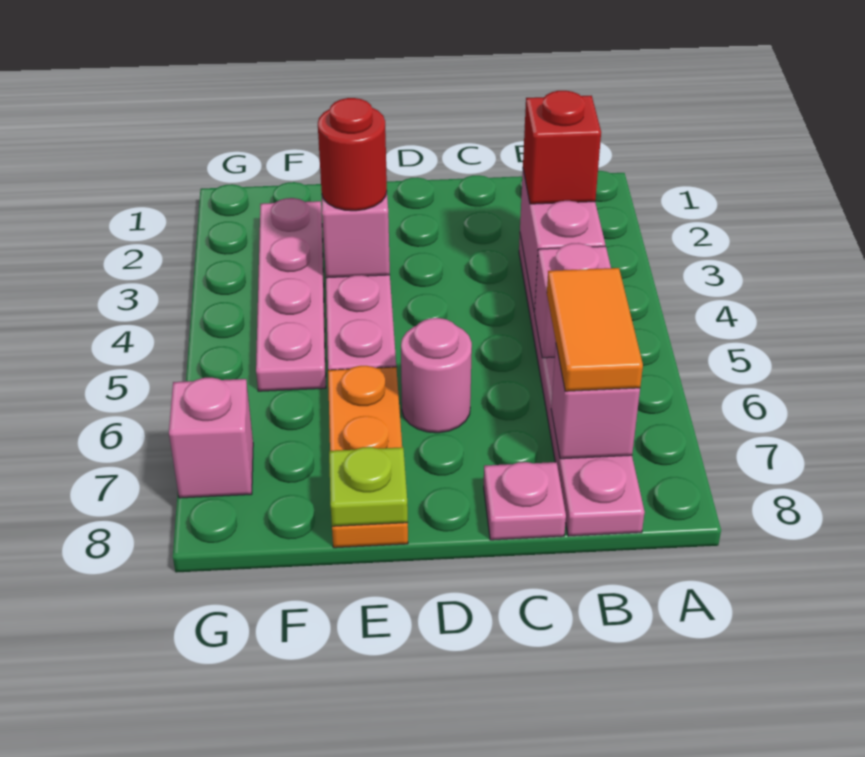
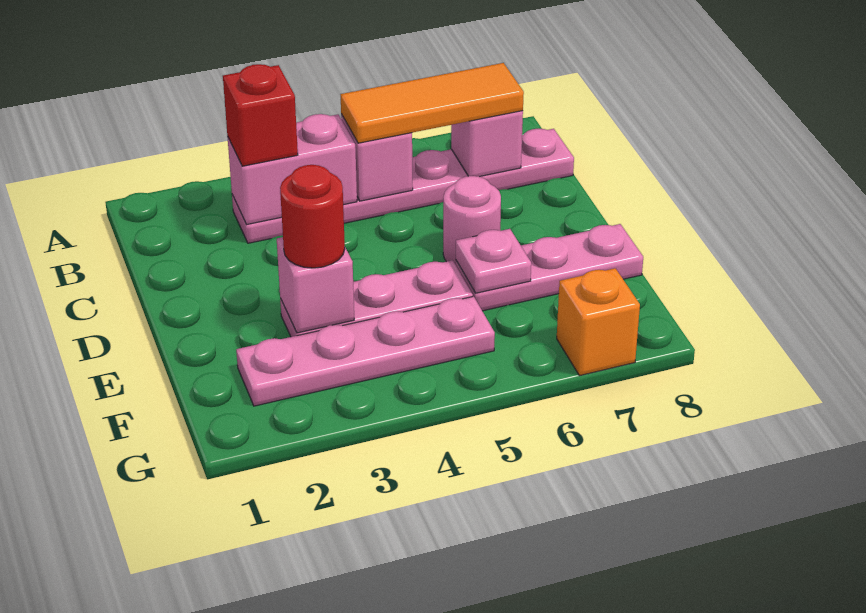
orange tile B6:B7 level 3 -> orange tile B5:B7 level 3
pink plate C8 level 1 -> pink plate E6 level 2
orange plate E6:E8 level 1 -> pink plate E6:E8 level 1
lime plate E8 level 2 -> none
pink brick G7 level 1 -> orange brick G7 level 1

